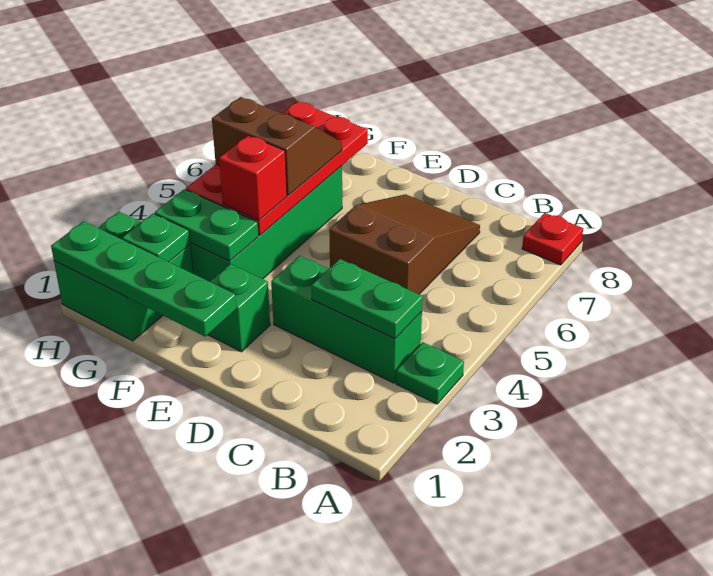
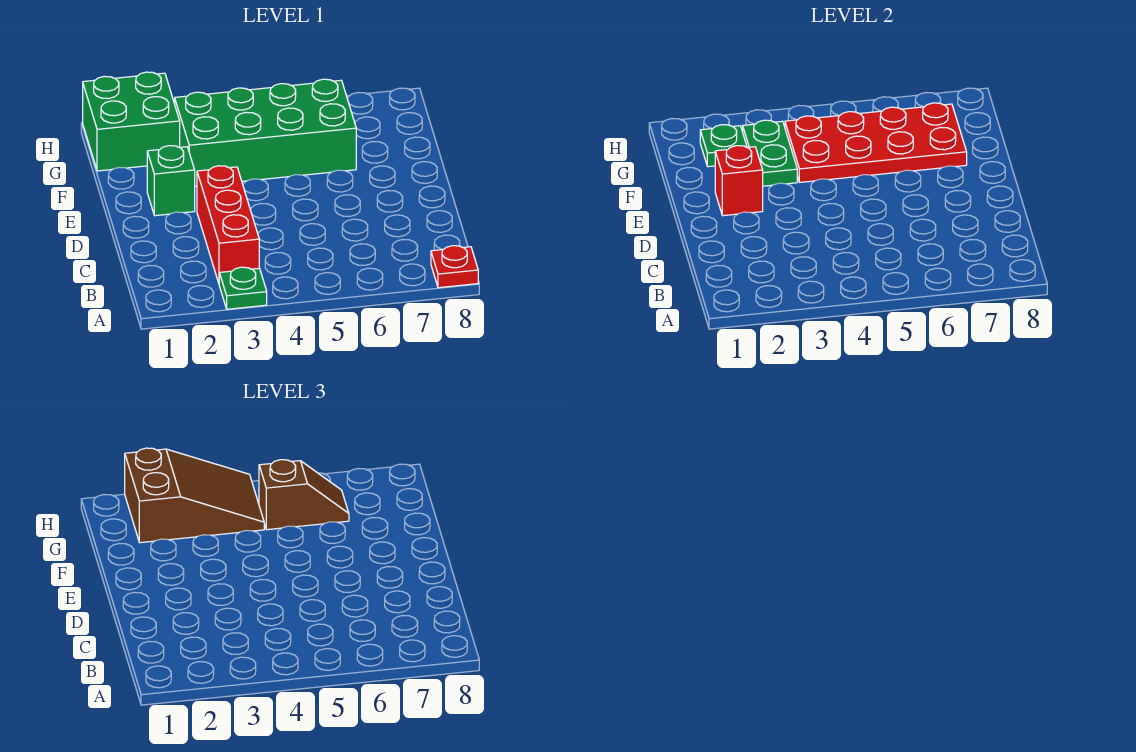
green brick B3:D3 level 1 -> red brick B3:D3 level 1
green plate B3:C3 level 2 -> none
brown slope C5:D7 level 1 top 5 -> brown slope G2:H4 level 3 top 2
green plate E1:H1 level 2 -> none
red brick F4 level 3 -> red brick E2 level 2
brown slope F5:G6 level 3 top 5 -> brown slope G5:G6 level 3 top 5

